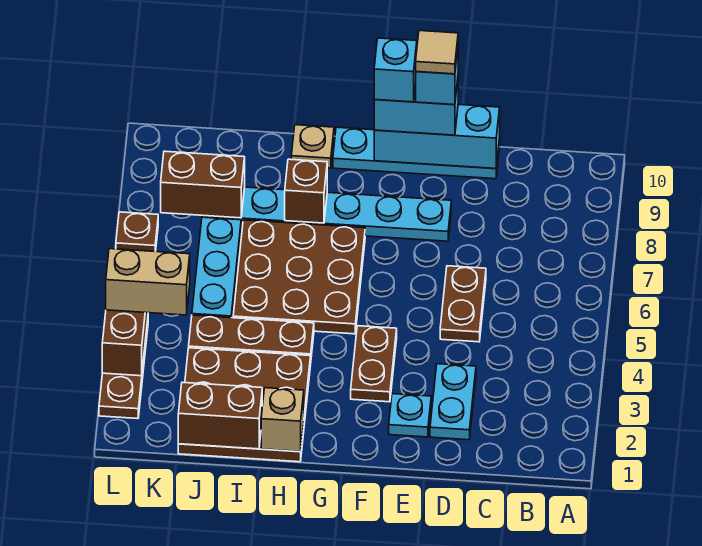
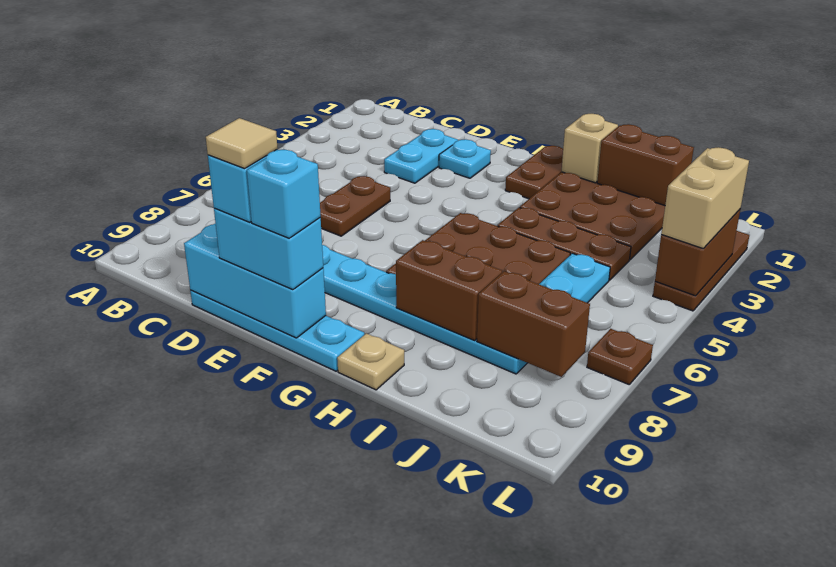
brown plate F3:F4 level 1 -> brown plate G1:G2 level 1
brown brick H8 level 2 -> brown brick H8:I8 level 2
tan brick K4:L4 level 3 -> tan brick L3:L4 level 3

